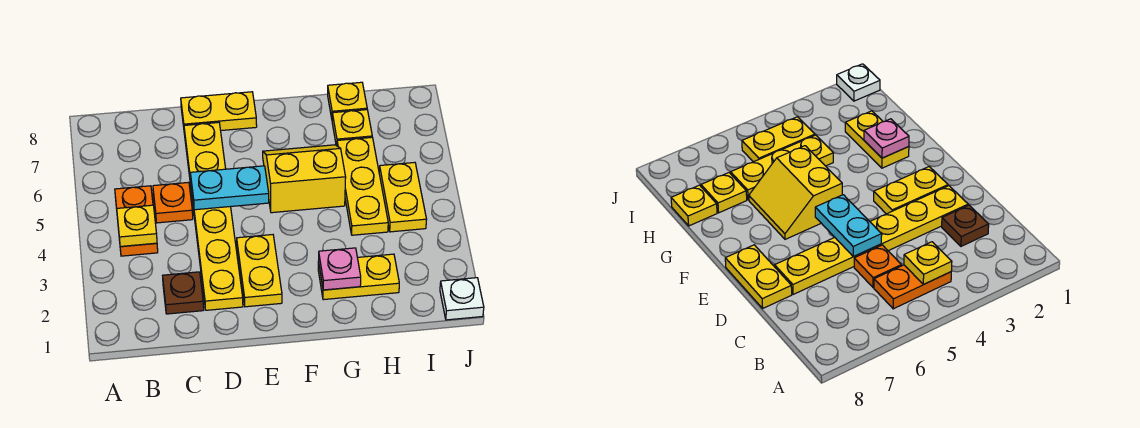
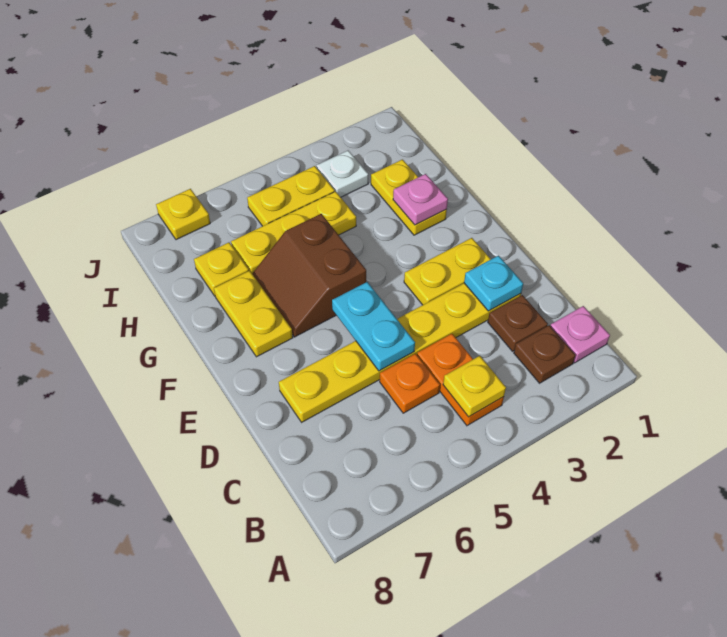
none -> pink plate B1 level 1
none -> brown plate B2 level 1
orange plate B4:B5 level 1 -> orange plate B4:C4 level 1
none -> cyan plate D2 level 2
yellow plate D8:E8 level 1 -> yellow plate F7:G7 level 1
yellow slope F5:G6 level 1 top 5 -> brown slope F5:G6 level 1 top 5
yellow plate H8 level 1 -> yellow plate J7 level 1
white plate J1 level 1 -> white plate I3 level 1

